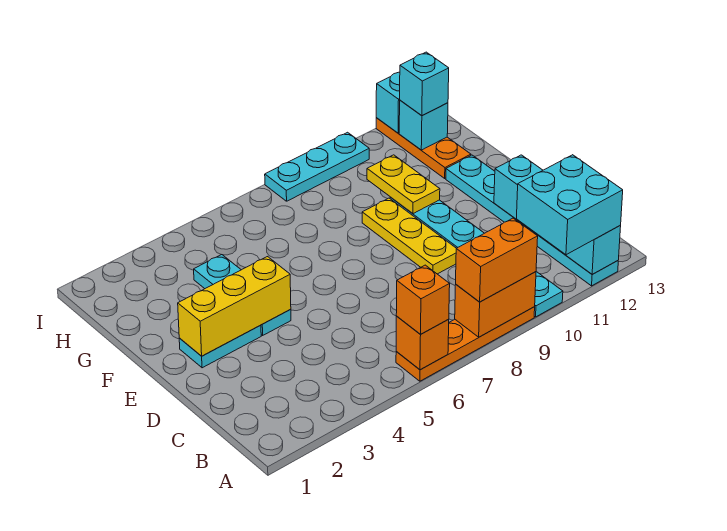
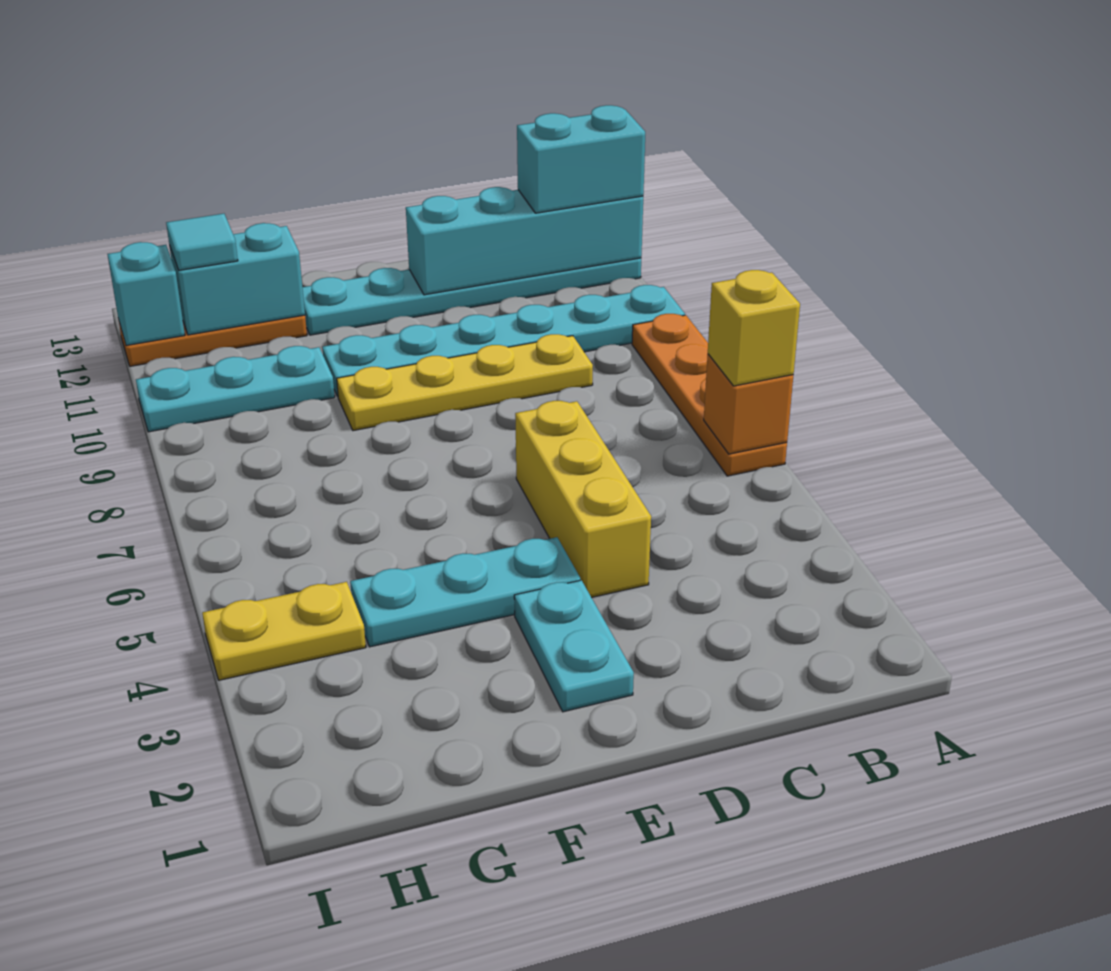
orange brick A6 level 3 -> yellow brick A6 level 3
orange brick A8:A9 level 2 -> none
orange brick A8:A9 level 3 -> none
cyan brick A11:B12 level 3 -> cyan brick A12:B12 level 3
yellow plate D9:F9 level 1 -> yellow plate C9:F9 level 1
yellow brick E2:E4 level 2 -> yellow brick D4:D6 level 1
yellow plate F10:G10 level 2 -> yellow plate H4:I4 level 1
cyan brick H12 level 2 -> cyan brick G12:H12 level 2
cyan brick H12 level 3 -> cyan tile H12 level 3
cyan plate I8:I10 level 1 -> cyan plate G10:I10 level 1

